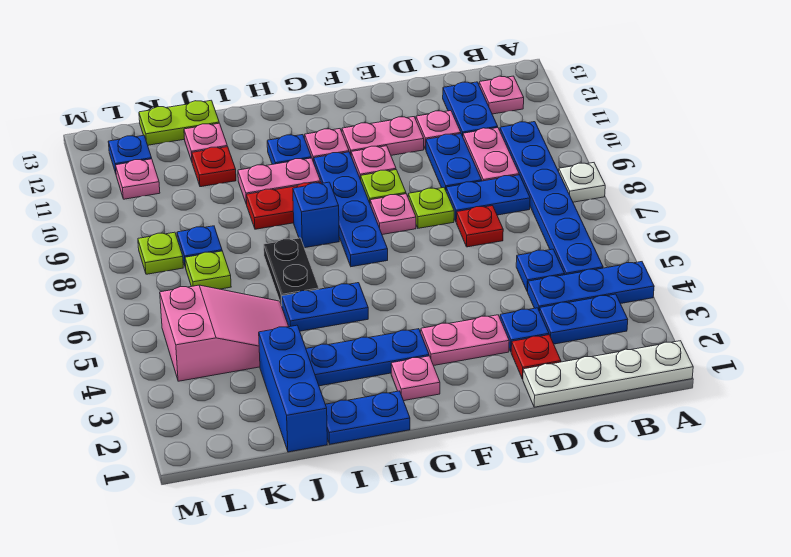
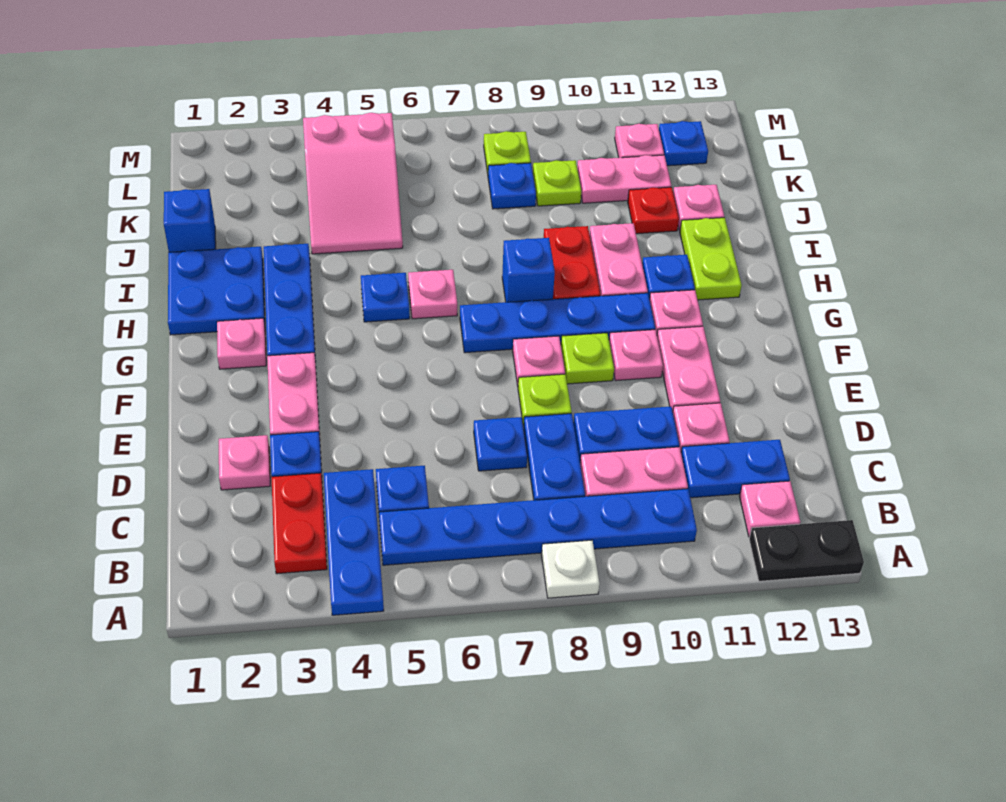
white plate A1:D1 level 1 -> none
blue plate B3:C3 level 1 -> red plate B3:C3 level 1
red plate D2 level 1 -> pink plate D2 level 1
red plate D7 level 1 -> blue plate D7 level 1
blue plate H1:I1 level 1 -> blue plate H1:I2 level 1
blue plate H5:I5 level 1 -> blue plate H5 level 1
none -> pink plate H6 level 1
black plate I6:I7 level 1 -> black plate A12:A13 level 1
blue brick J1:J3 level 1 -> blue brick J1 level 1
lime plate J13:K13 level 1 -> lime plate H12:I12 level 1
lime plate K7 level 1 -> lime plate K9 level 1
none -> pink plate K10:K11 level 1

